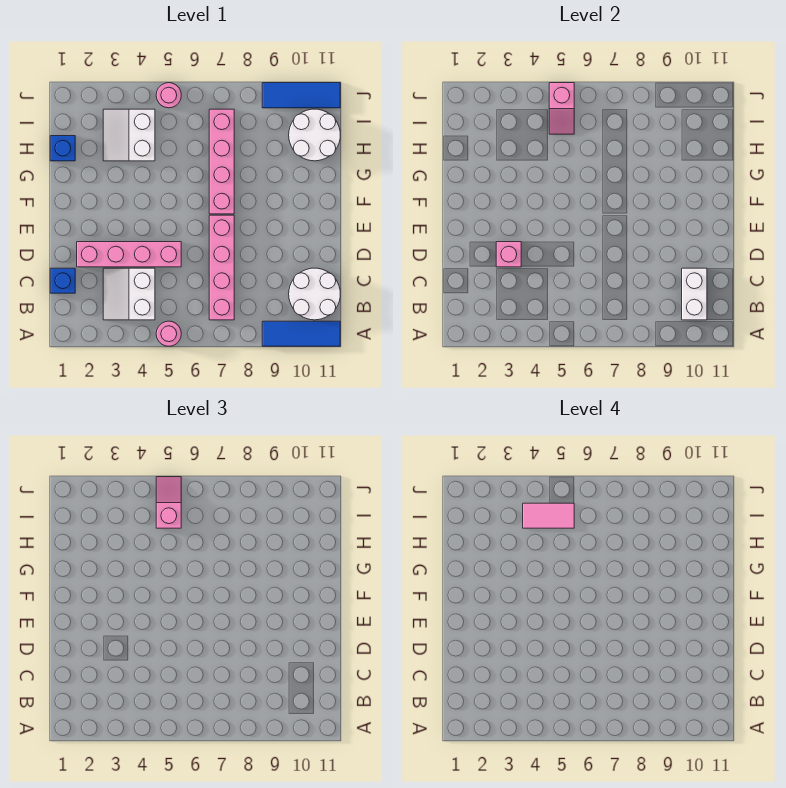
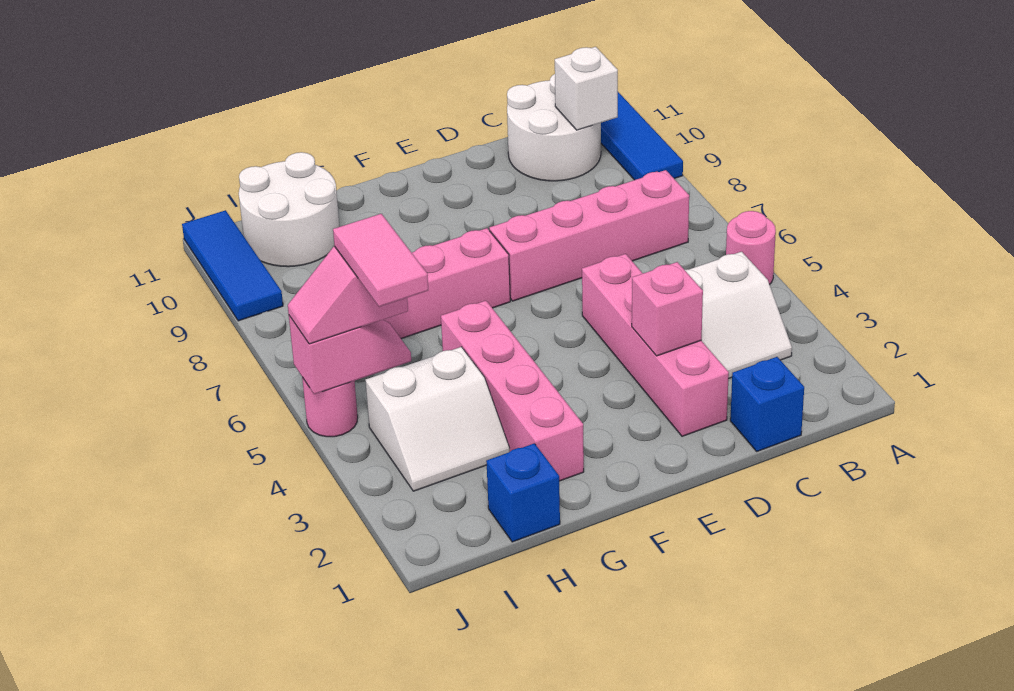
white brick B10:C10 level 2 -> white brick B10 level 2
none -> pink brick G2:G5 level 1

